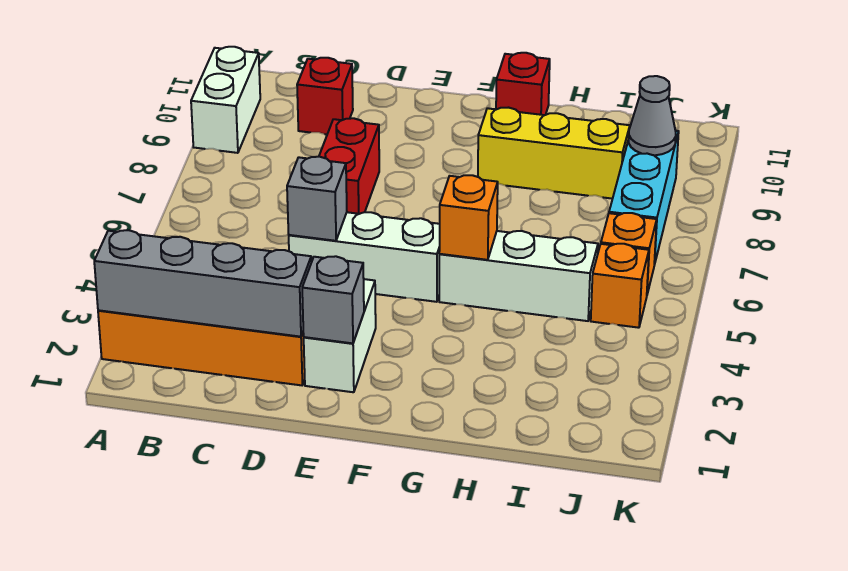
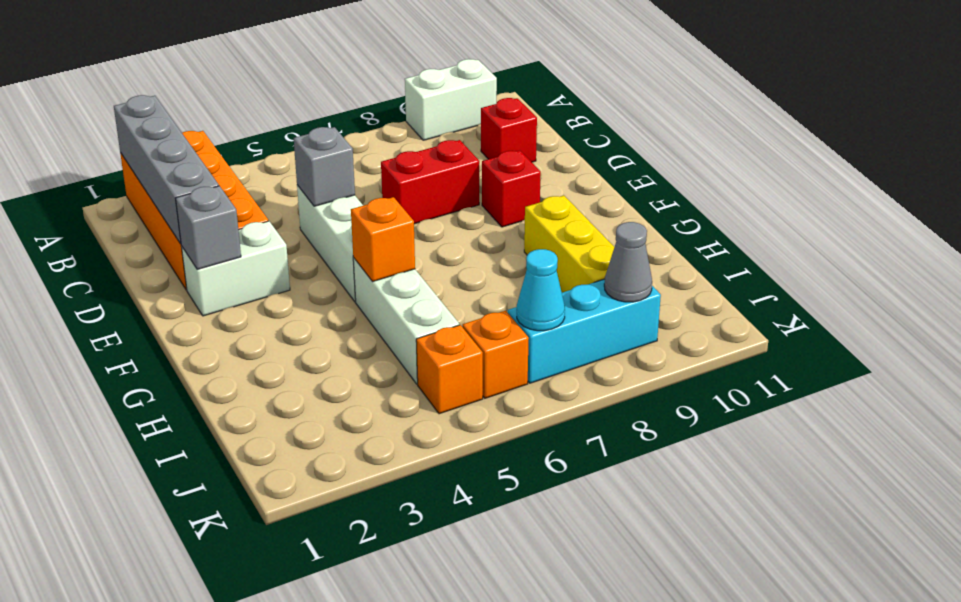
red brick G11 level 1 -> red brick E9 level 1
none -> cyan cone J7 level 2

